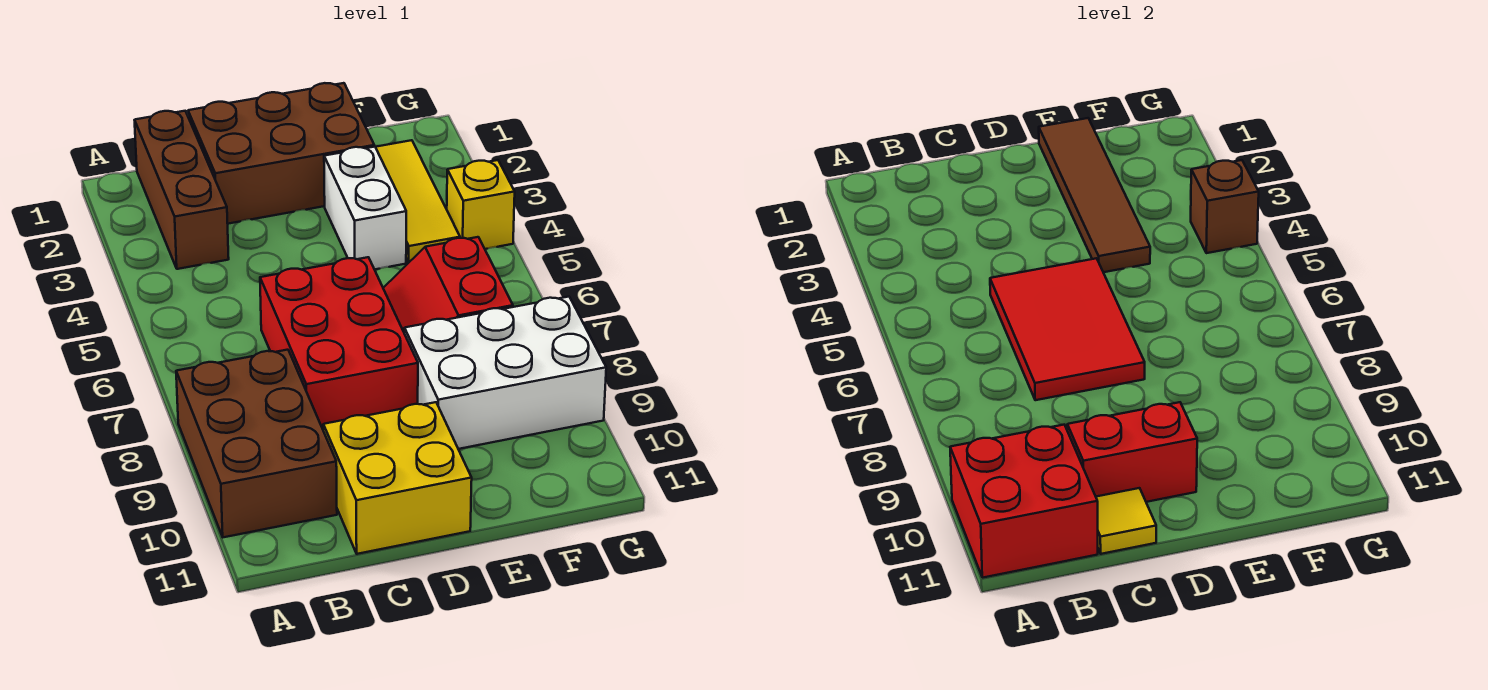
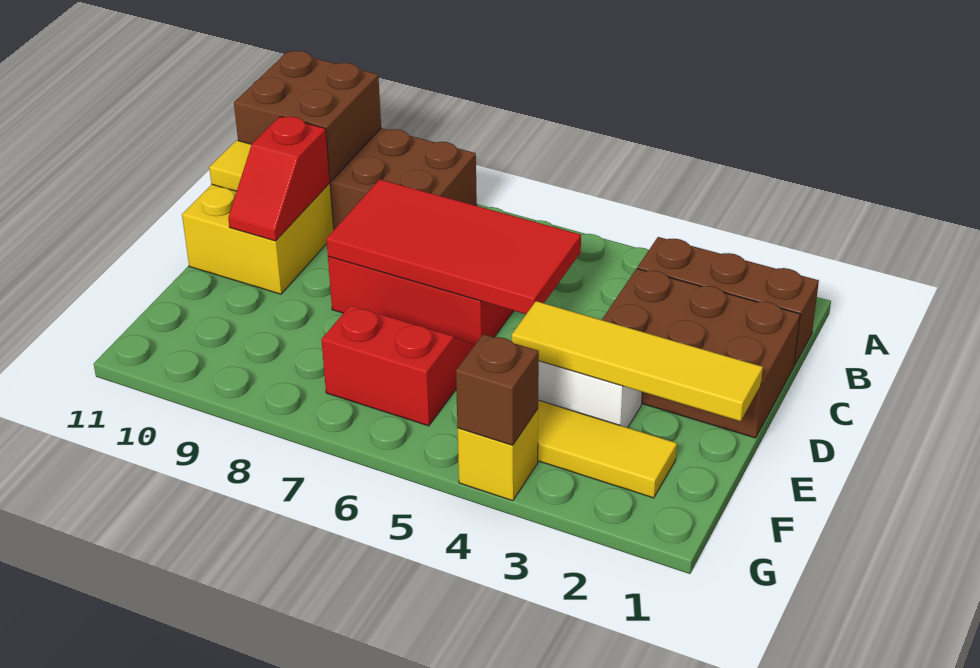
red brick A10:B11 level 2 -> brown brick A10:B11 level 2
brown brick C1:E2 level 1 -> brown brick C1:D3 level 1
red tile C5:D7 level 2 -> red tile C5:D8 level 2
red brick C10:D10 level 2 -> red slope C10:D10 level 2 top C
brown tile E1:E4 level 2 -> yellow tile E1:E4 level 2
white brick E8:G9 level 1 -> none

